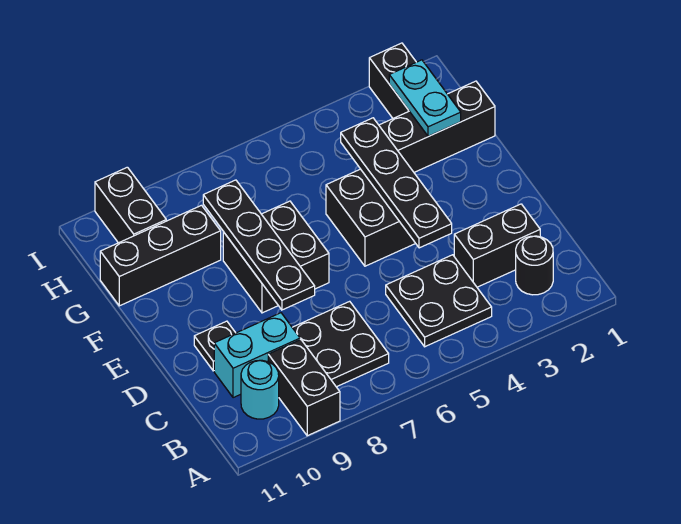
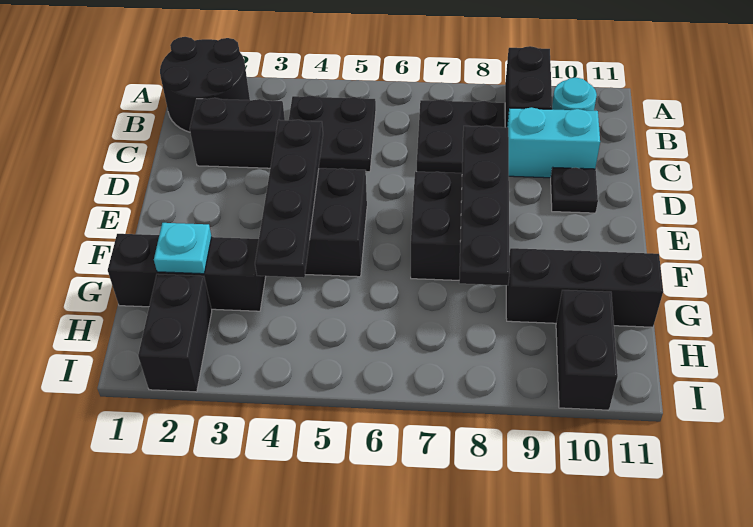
black round brick B2 level 1 -> black round brick A1:B2 level 1
cyan plate G2:H2 level 2 -> cyan plate G2 level 2

